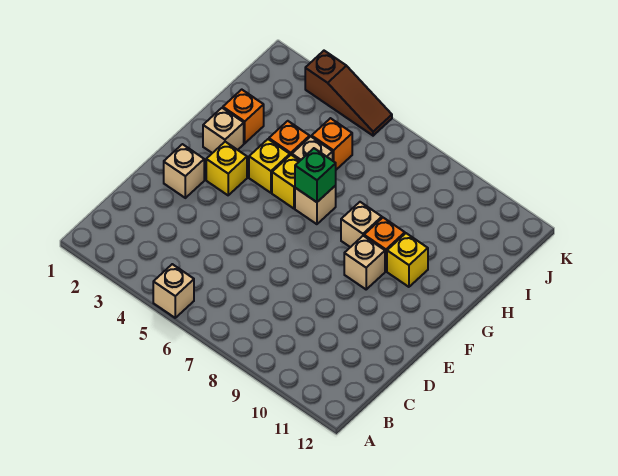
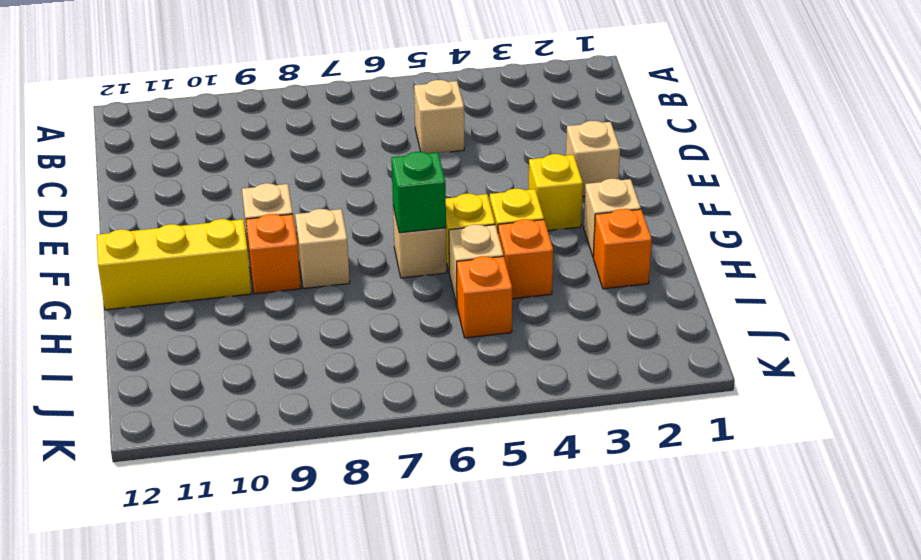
tan brick A5 level 1 -> tan brick C5 level 1
yellow brick G10 level 1 -> yellow brick G10:G12 level 1
brown slope K3:K5 level 1 top 3 -> none

